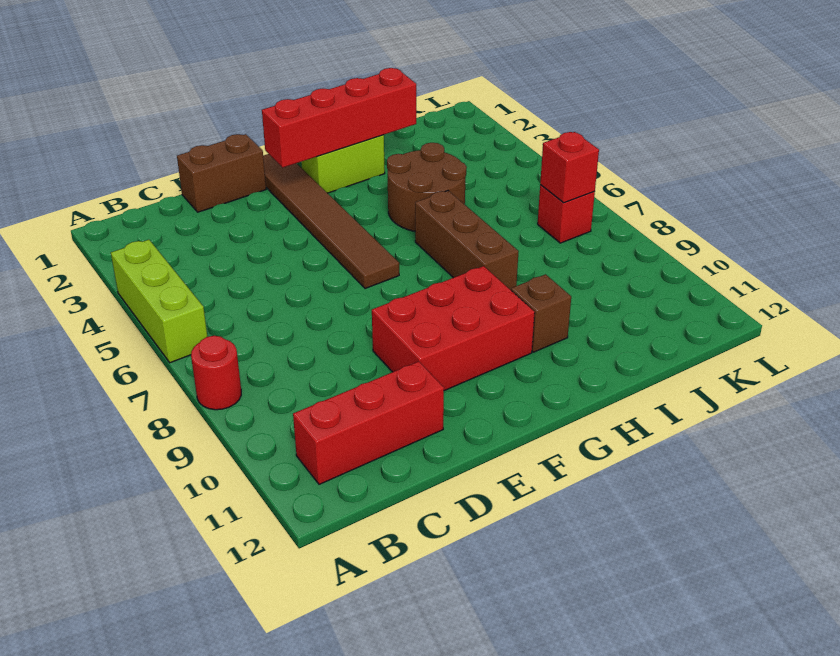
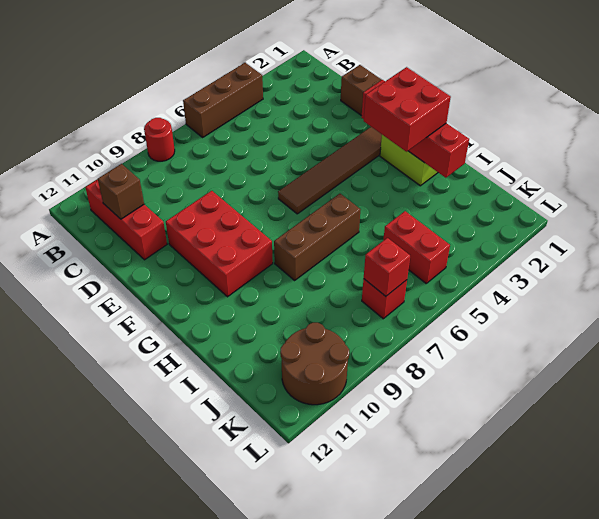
lime brick A4:A6 level 1 -> brown brick A4:A6 level 1
none -> red brick G2:H3 level 3
brown round brick H4:I5 level 1 -> brown round brick K10:L11 level 1
brown brick H10 level 1 -> brown brick C11 level 2
none -> red brick J5:K5 level 1

